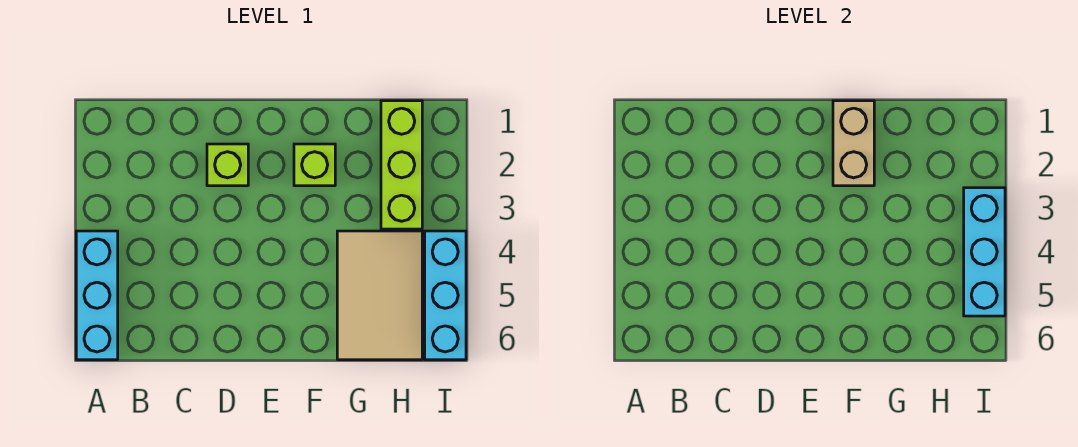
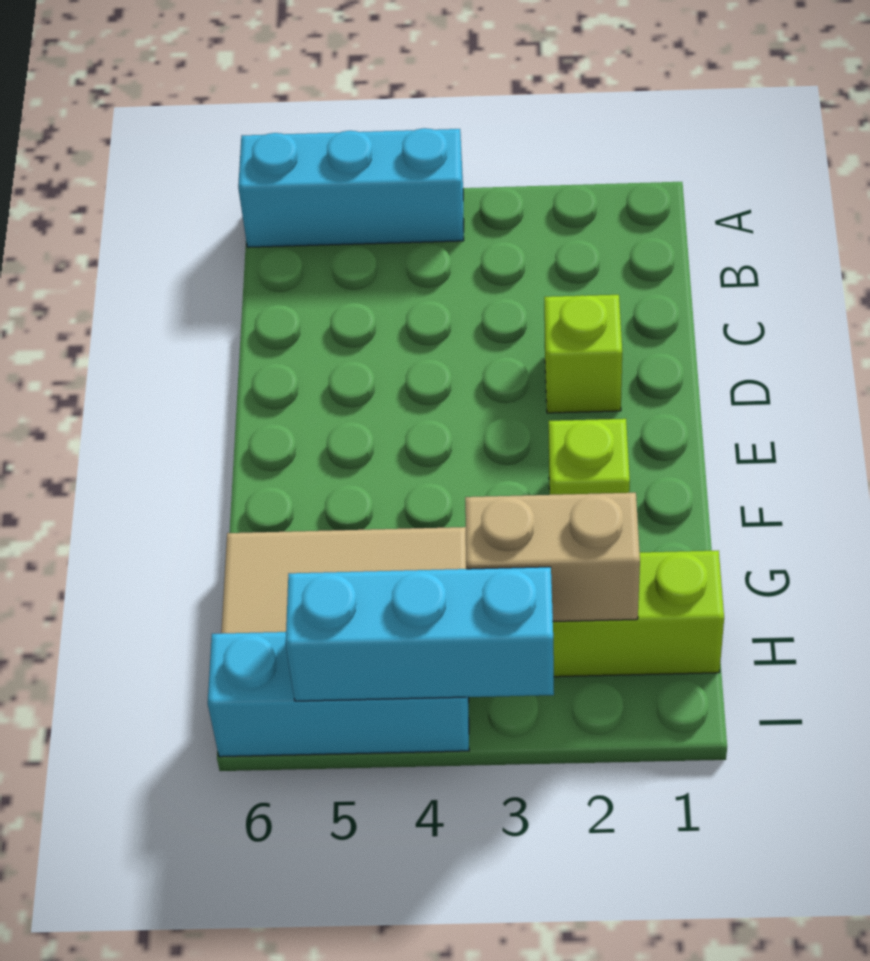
tan brick F1:F2 level 2 -> tan brick H2:H3 level 2

